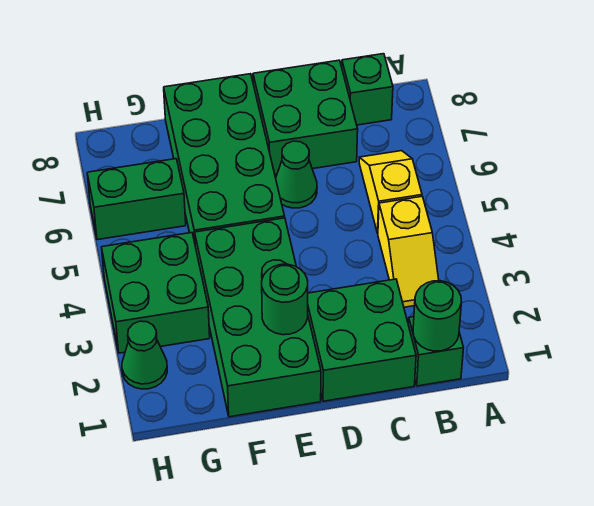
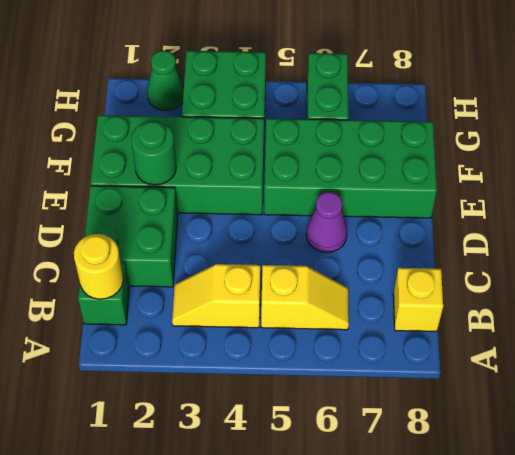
green round brick B1 level 2 -> yellow round brick B1 level 2
green brick B8 level 1 -> yellow brick B8 level 1
green brick C7:D8 level 1 -> none
green cone D6 level 1 -> purple cone D6 level 1

